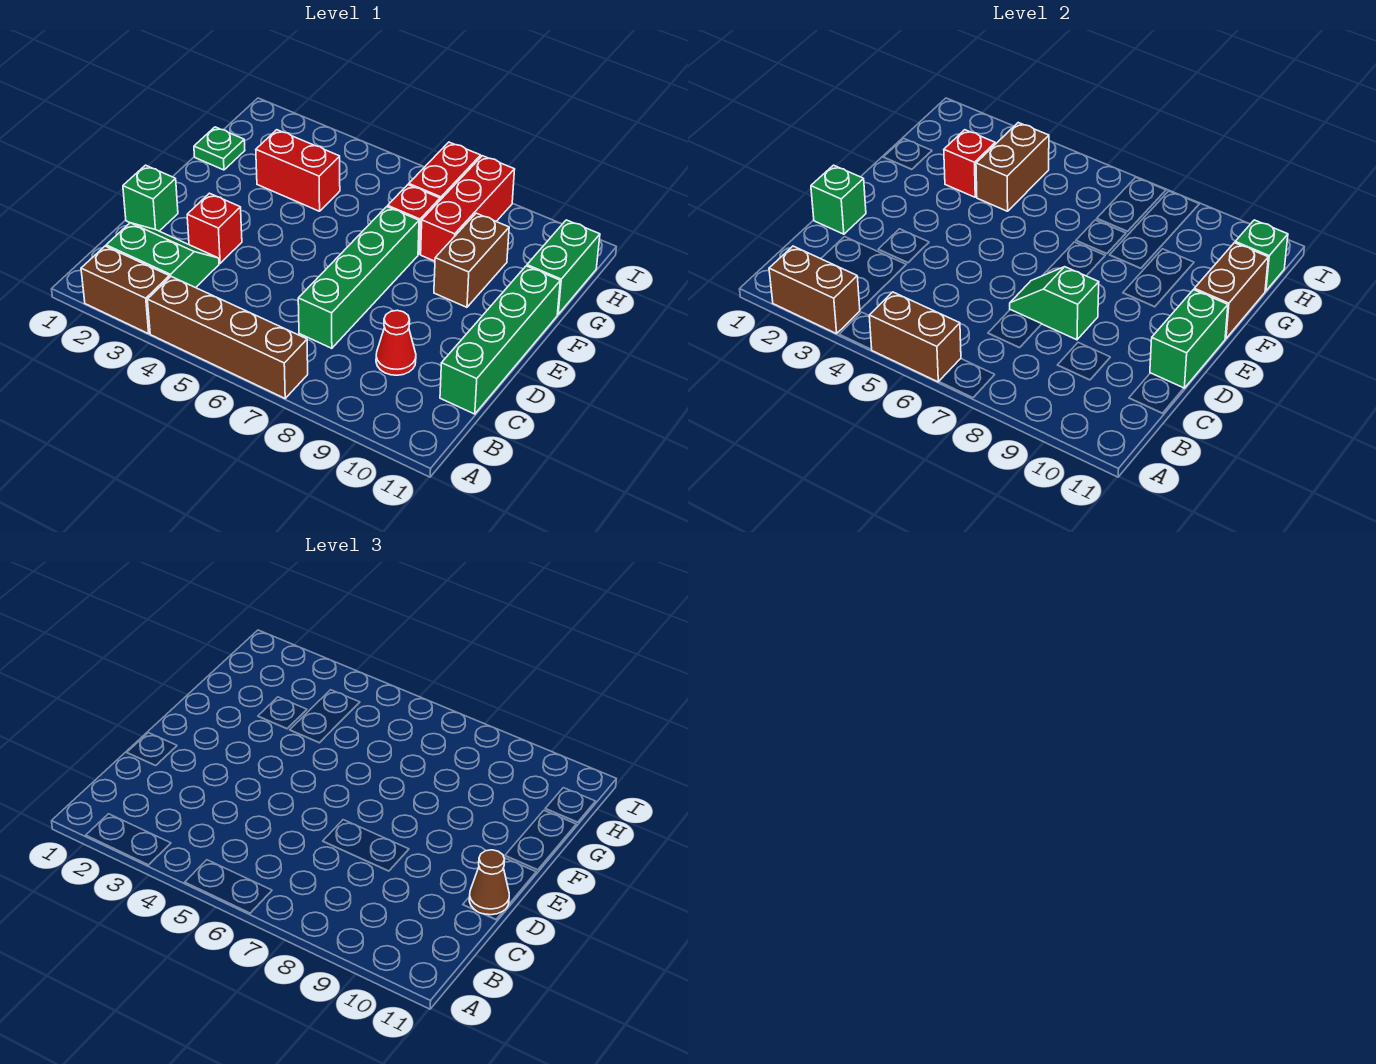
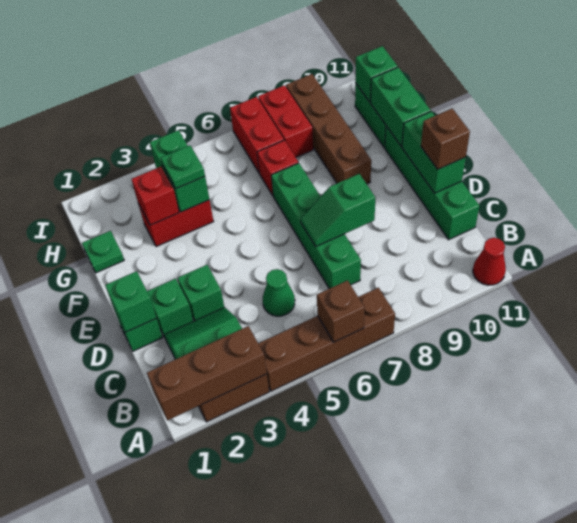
brown brick A2:A3 level 2 -> brown brick A1:A3 level 2
brown brick A5:A6 level 2 -> brown brick A6 level 2
none -> green cone C5 level 1
red cone C9 level 1 -> red cone A11 level 1
none -> green brick D2 level 1
red brick D3 level 1 -> green brick D3 level 1
brown cone D11 level 3 -> brown brick D11 level 3
brown brick F9:G9 level 1 -> brown brick F9:I9 level 1
brown brick F11:G11 level 2 -> green brick F11:G11 level 2
brown brick G4:H4 level 2 -> green brick G4:H4 level 2
none -> green plate G4 level 3
red brick G8:I8 level 1 -> red brick H8:I8 level 1

